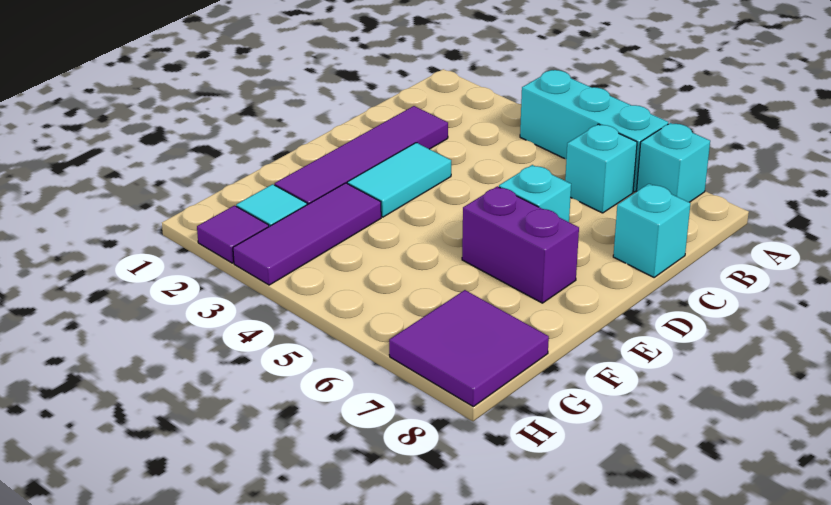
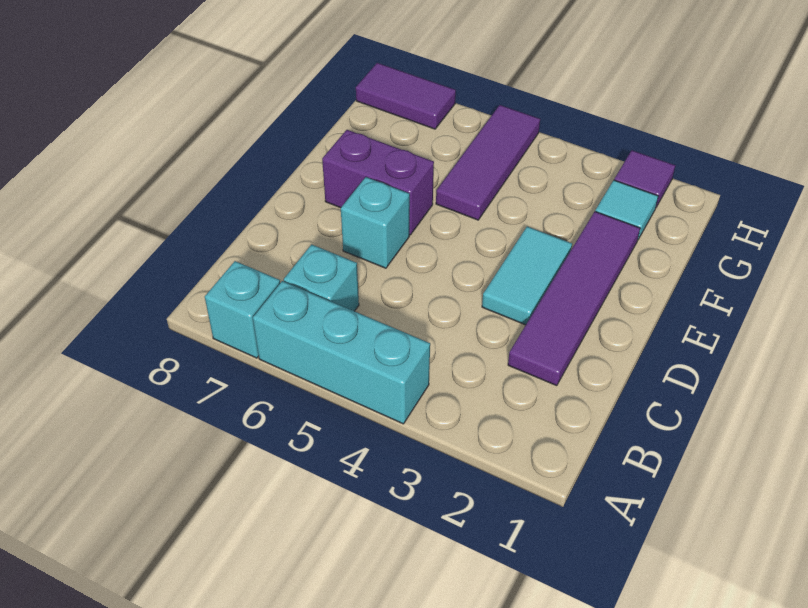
cyan brick C8 level 1 -> none
purple tile F3:H3 level 1 -> purple tile F5:H5 level 1
purple tile G7:H8 level 1 -> purple tile H7:H8 level 1

